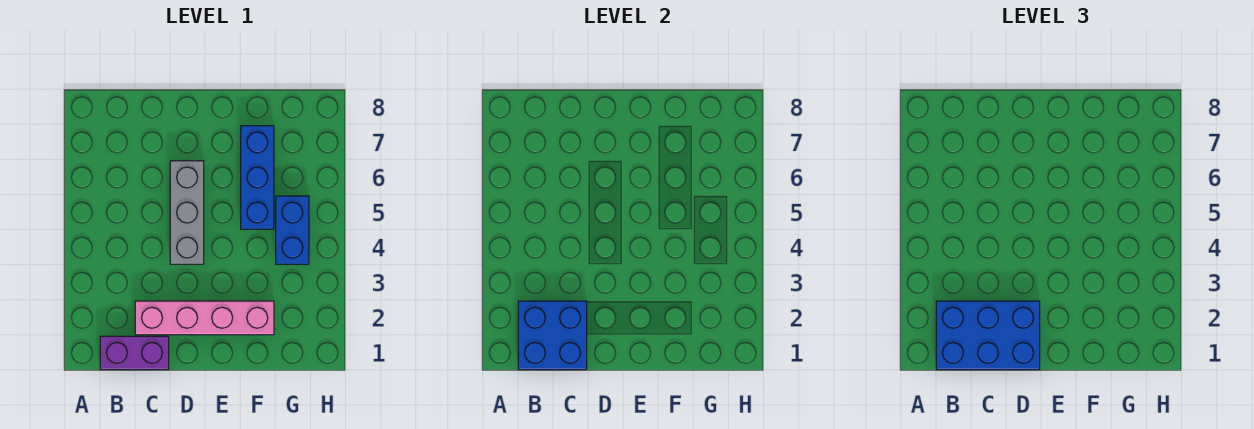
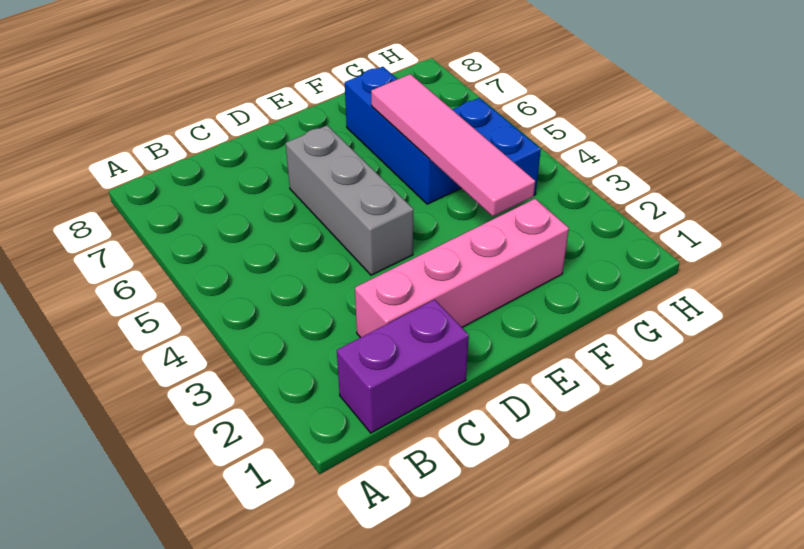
blue brick B1:C2 level 2 -> none
blue brick B1:D2 level 3 -> none
none -> pink tile F3:F6 level 2

